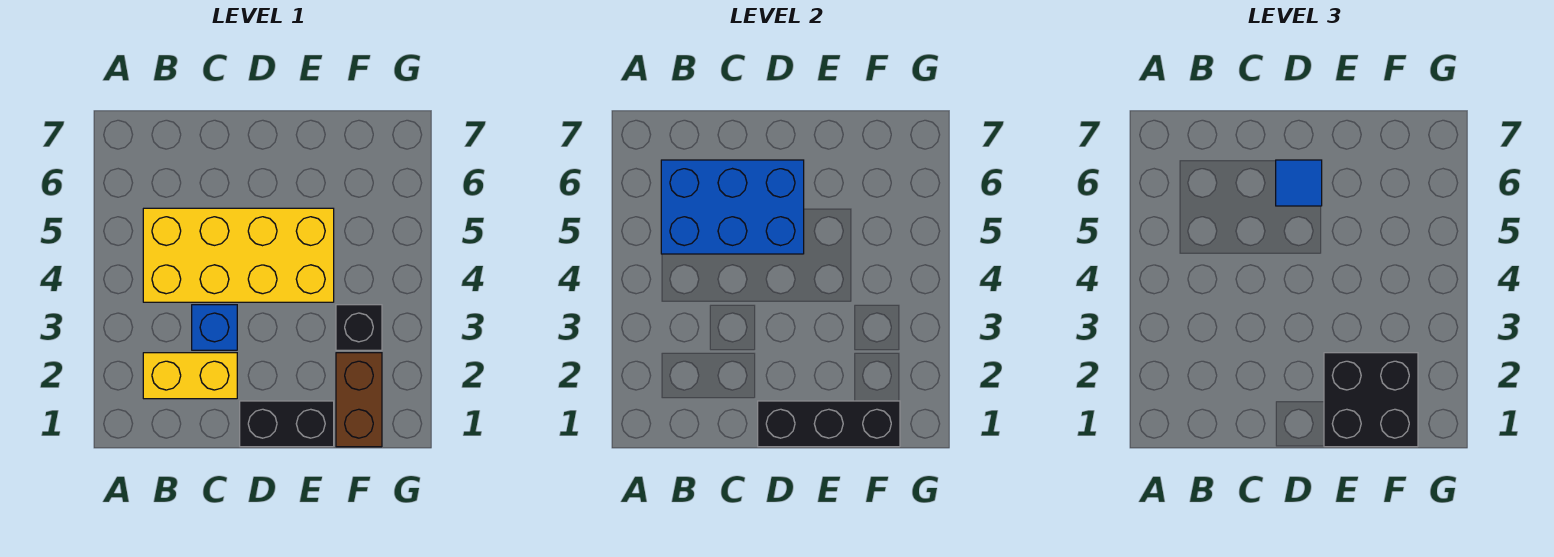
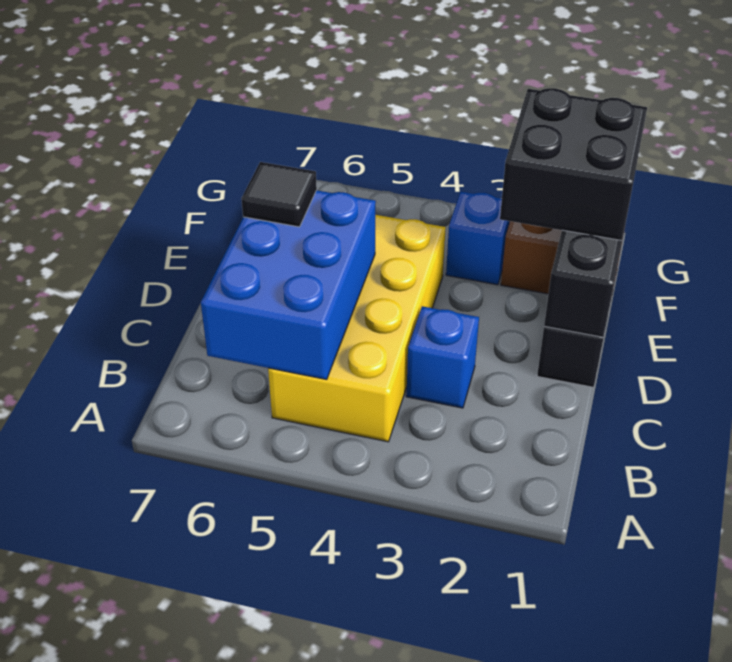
yellow brick B2:C2 level 1 -> none
blue tile D6 level 3 -> black tile D6 level 3
black brick F3 level 1 -> blue brick F3 level 1

